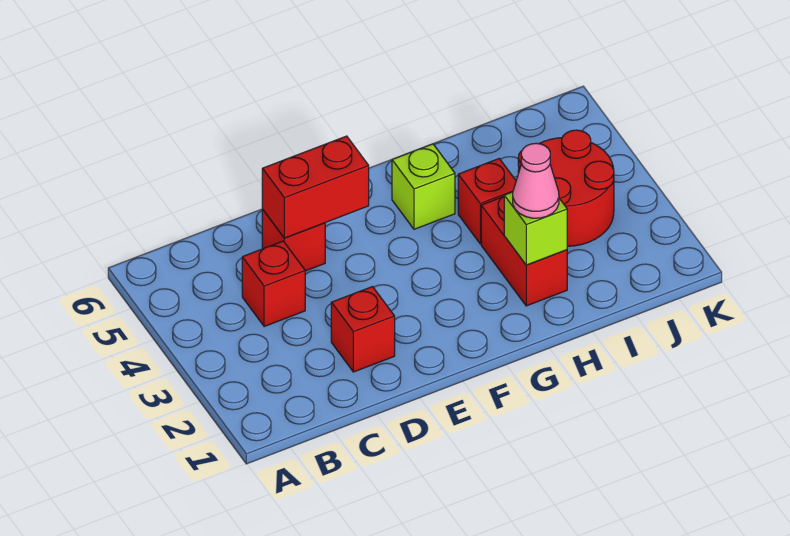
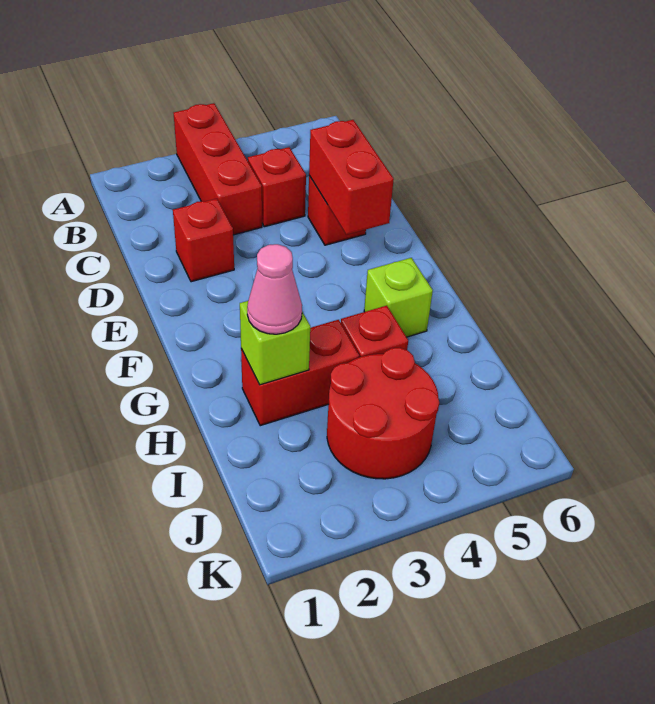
none -> red brick A3:C3 level 1

